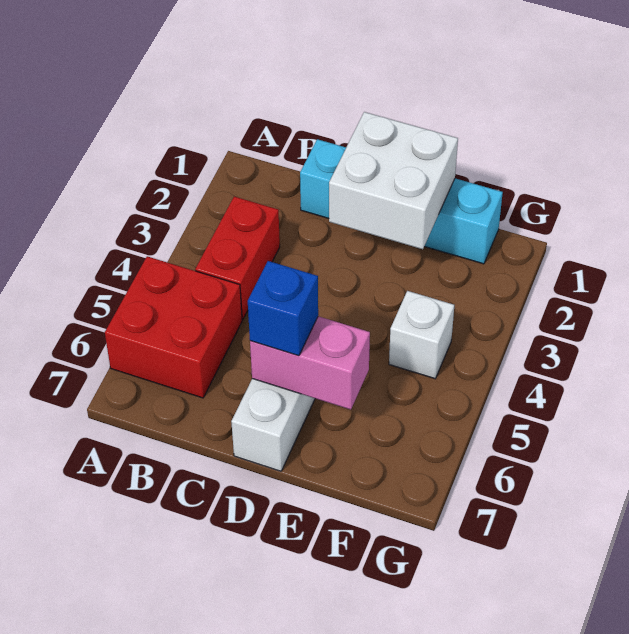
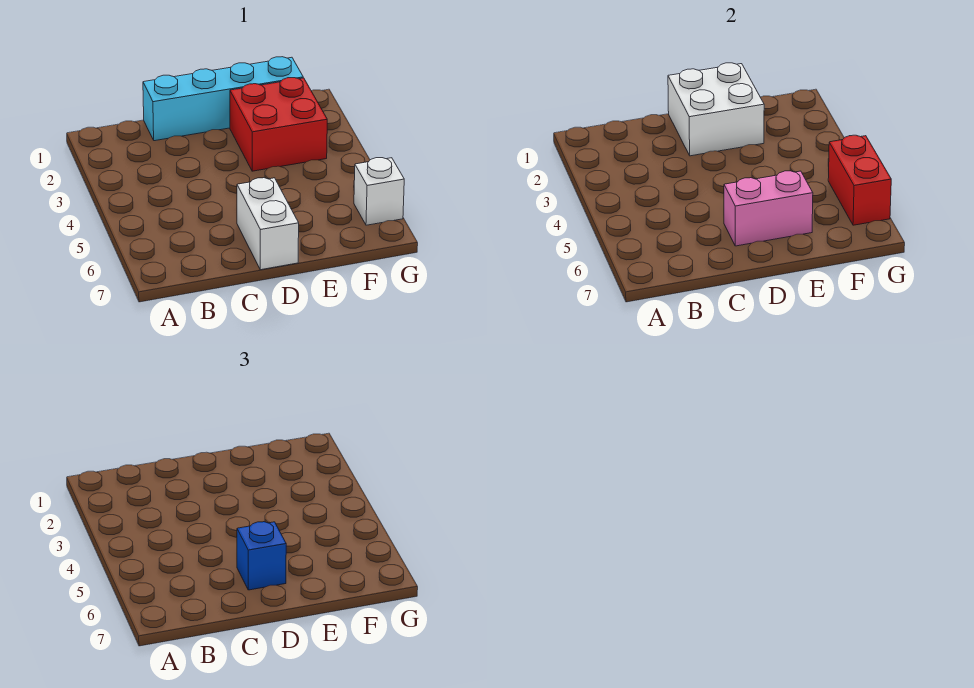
red brick A5:B6 level 1 -> red brick E2:F3 level 1
red brick B3:B4 level 1 -> red brick G5:G6 level 2
white brick F4 level 1 -> white brick G6 level 1

